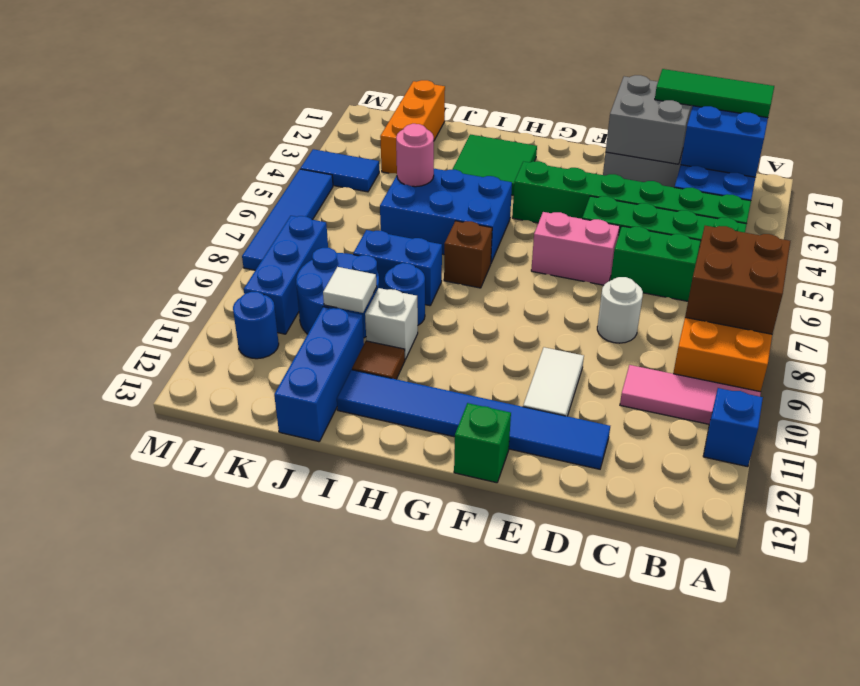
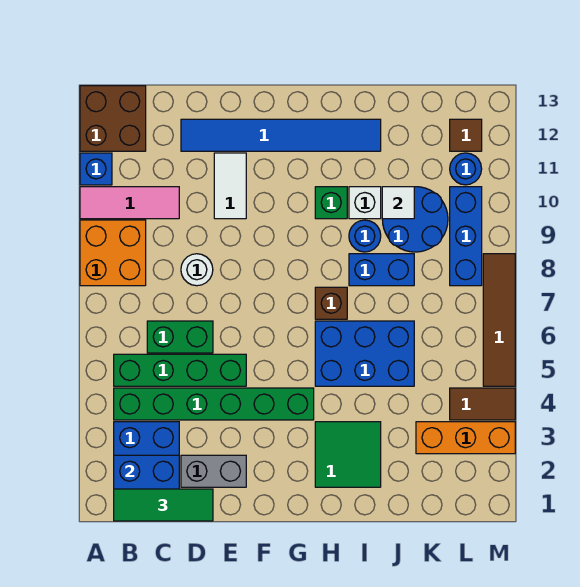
brown brick A7:B8 level 2 -> brown brick A12:B13 level 1
grey brick D1:E2 level 2 -> none
pink brick E6:F6 level 1 -> none
green brick F13 level 1 -> green brick H10 level 1
brown tile I11 level 1 -> brown tile L12 level 1
pink round brick J5 level 2 -> none
blue brick J11:J13 level 1 -> none
orange brick K1:K3 level 1 -> orange brick K3:M3 level 1
blue tile L4:M4 level 1 -> brown tile L4:M4 level 1
blue tile M5:M8 level 1 -> brown tile M5:M8 level 1

